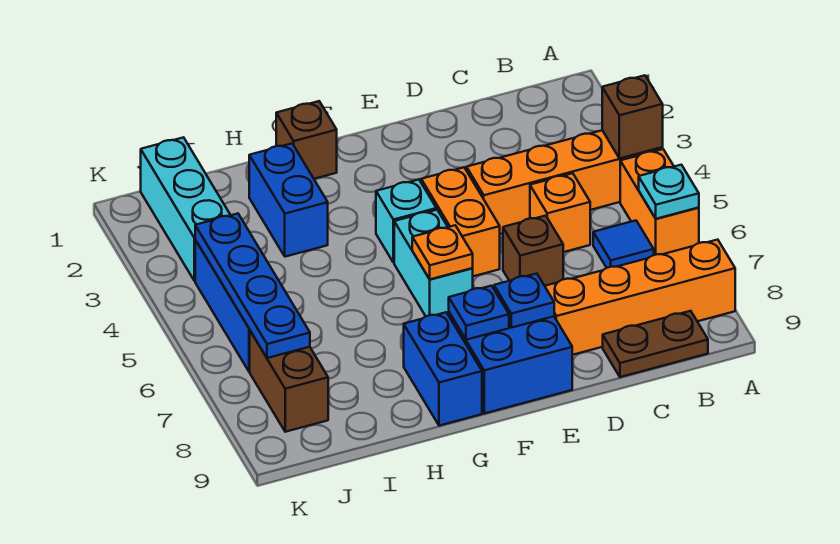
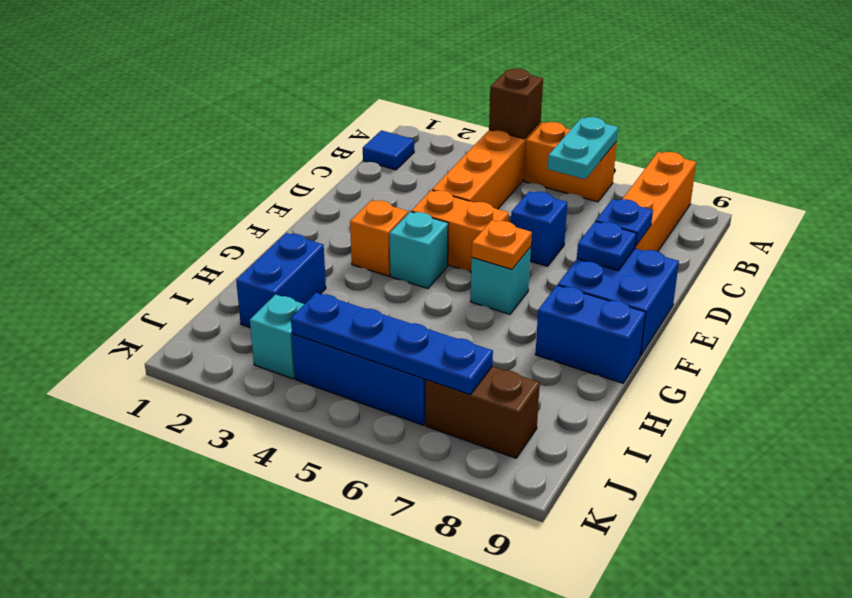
cyan plate A6 level 2 -> cyan plate A6:B6 level 2
blue tile B6 level 1 -> blue tile B1 level 1
brown plate B9:C9 level 1 -> none
orange brick C5 level 1 -> orange brick F3 level 1
brown brick D6 level 1 -> blue brick D6 level 1
cyan brick F5:F6 level 1 -> cyan brick F6 level 1
blue plate F8 level 2 -> blue plate D8 level 2
brown brick G1 level 1 -> none
blue brick H2:H3 level 1 -> blue brick H2:I2 level 1
cyan brick J1:J3 level 1 -> cyan brick J3 level 1

